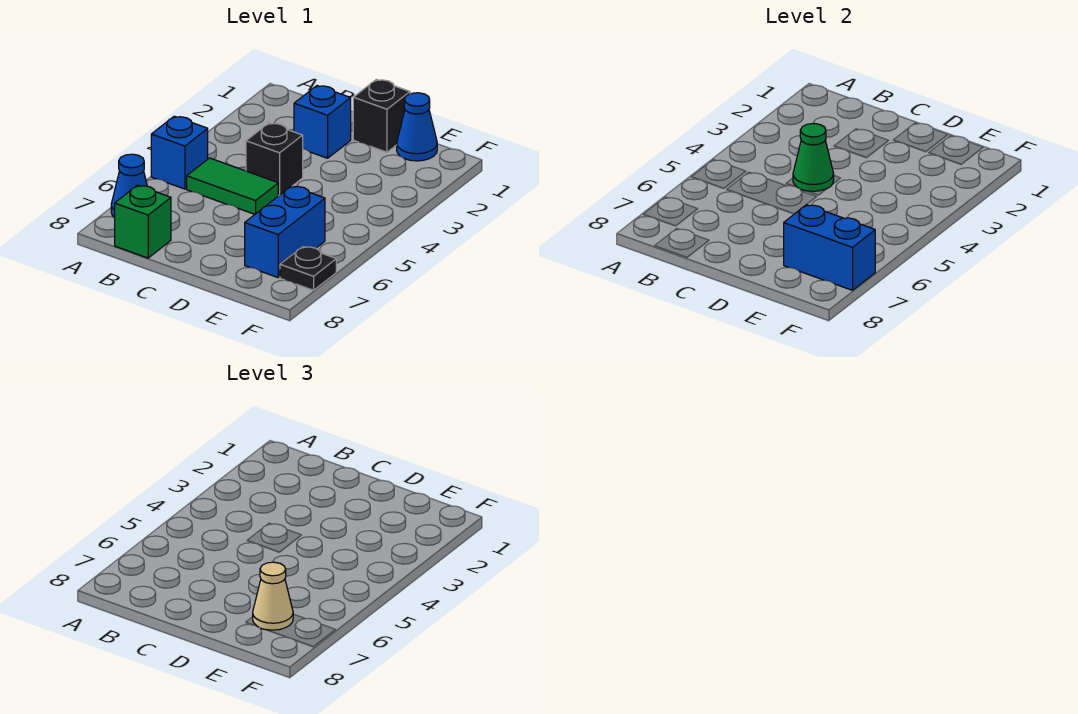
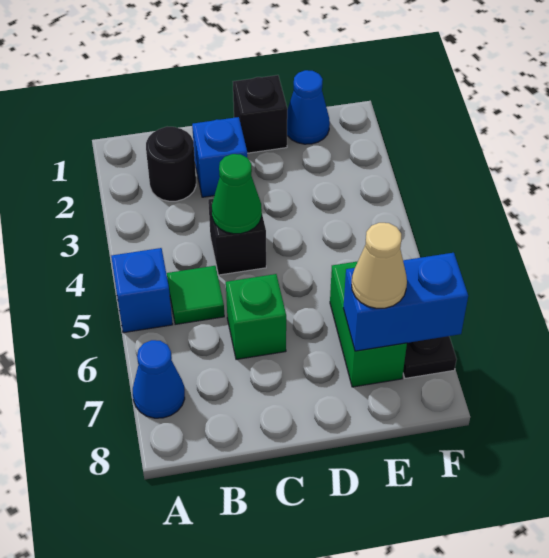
none -> black round brick B2 level 1
green tile B5:C5 level 1 -> green tile B5 level 1
green brick B8 level 1 -> green brick C6 level 1
blue brick E6:E7 level 1 -> green brick E6:E7 level 1

